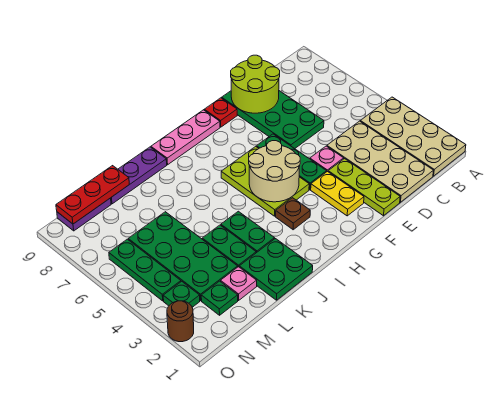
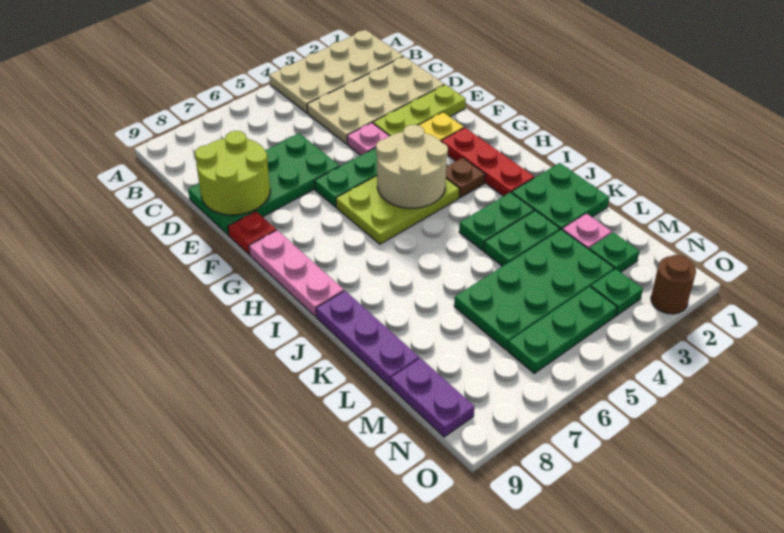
red plate L9:N9 level 2 -> red plate G2:I2 level 1

